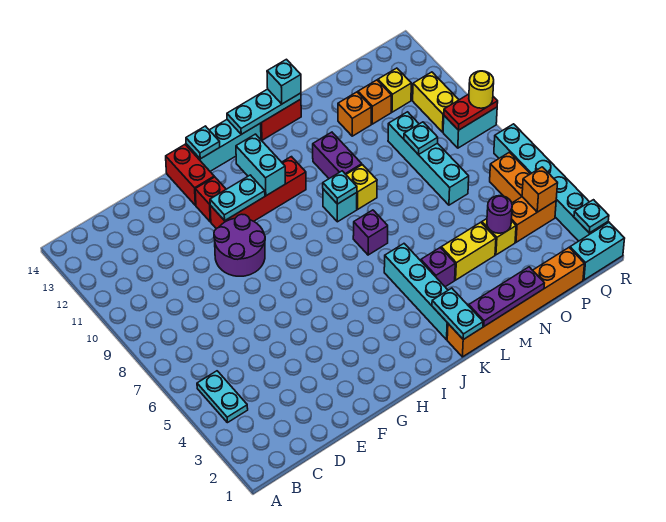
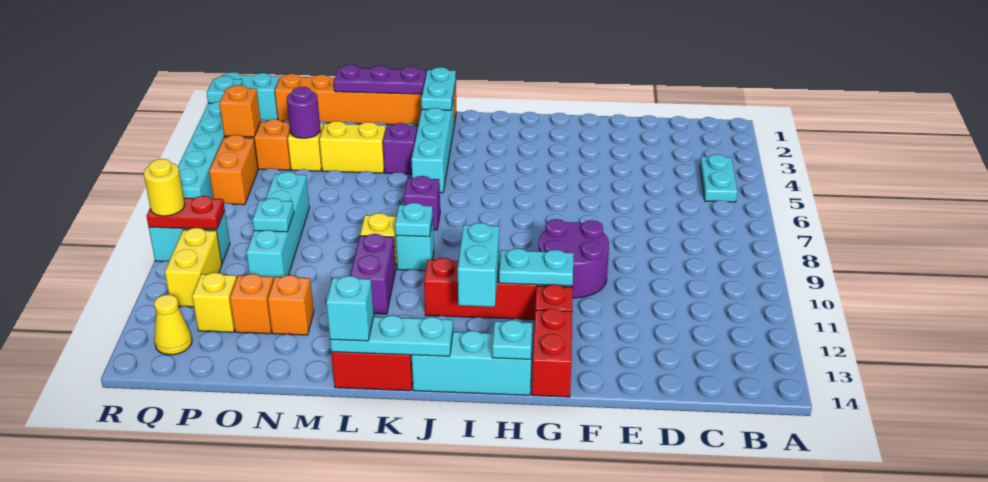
none -> yellow cone Q13 level 1

